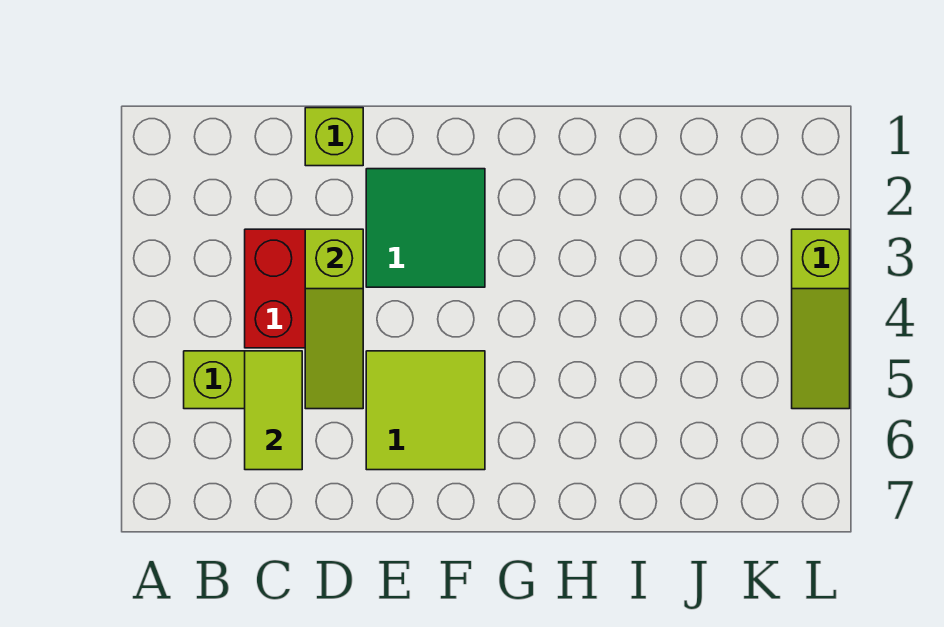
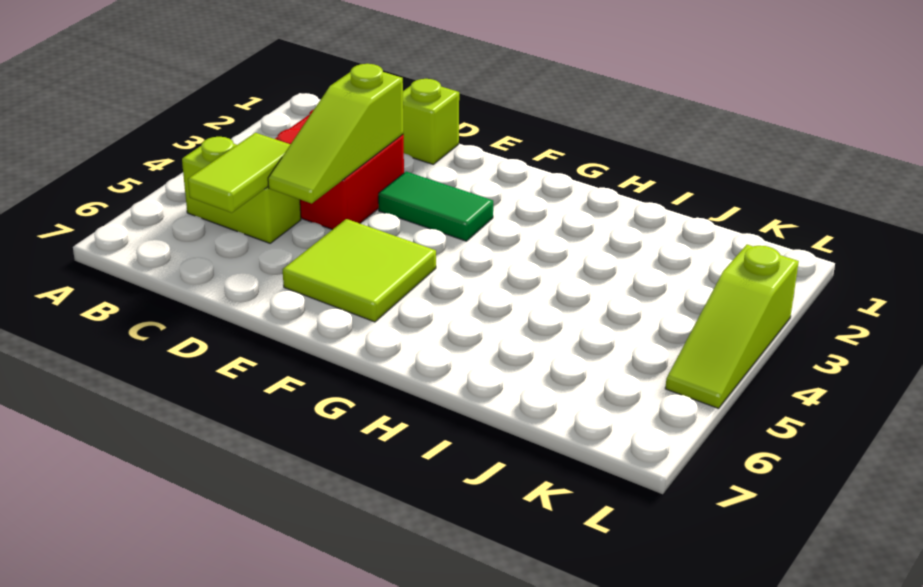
green tile E2:F3 level 1 -> green tile E3:F3 level 1

